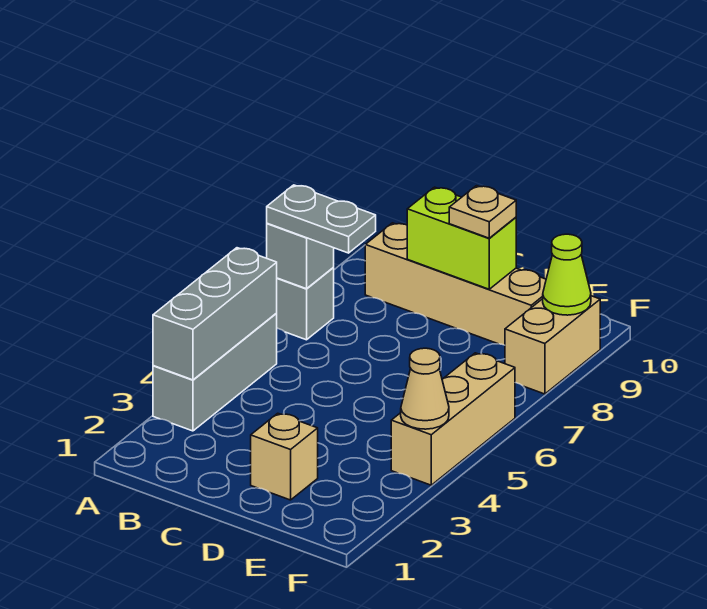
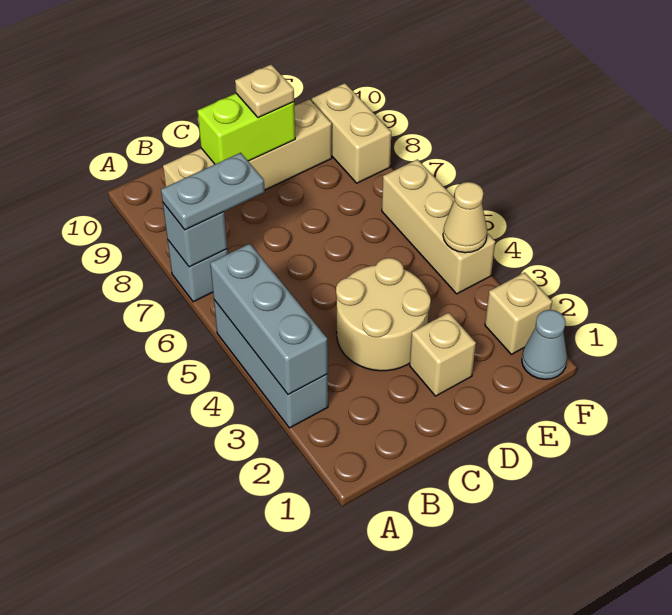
none -> tan round brick C3:D4 level 1
none -> grey cone F1 level 1
none -> tan brick F2 level 1
lime cone F9 level 2 -> none

